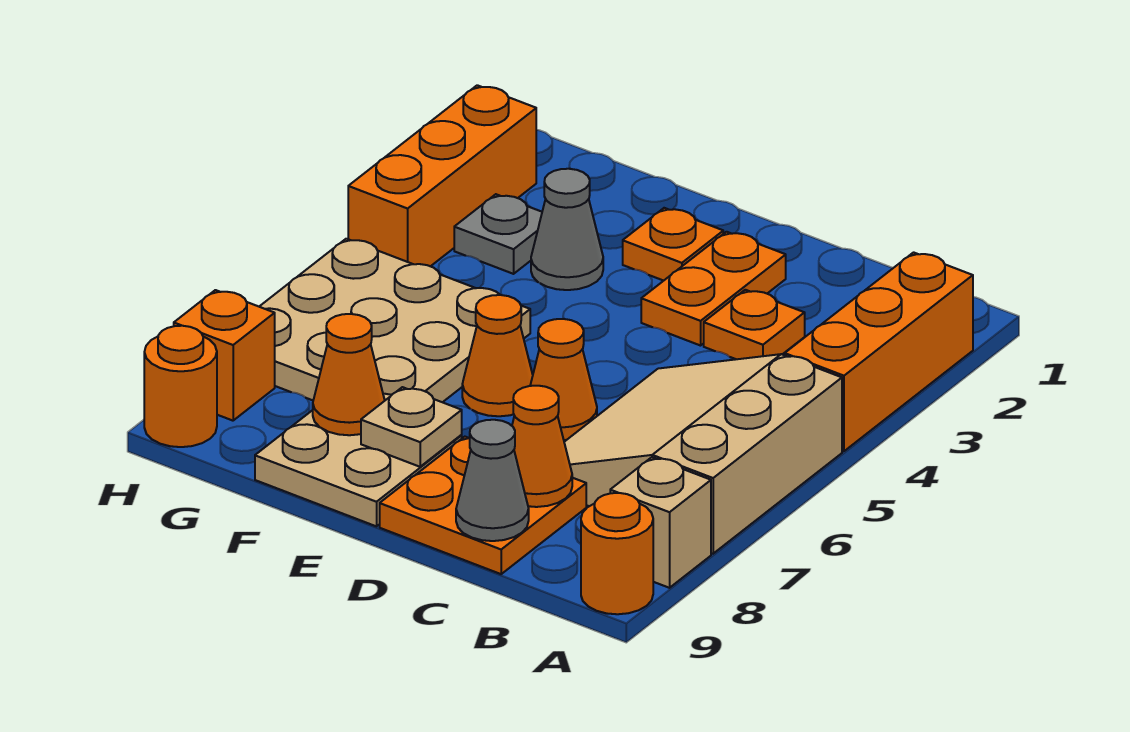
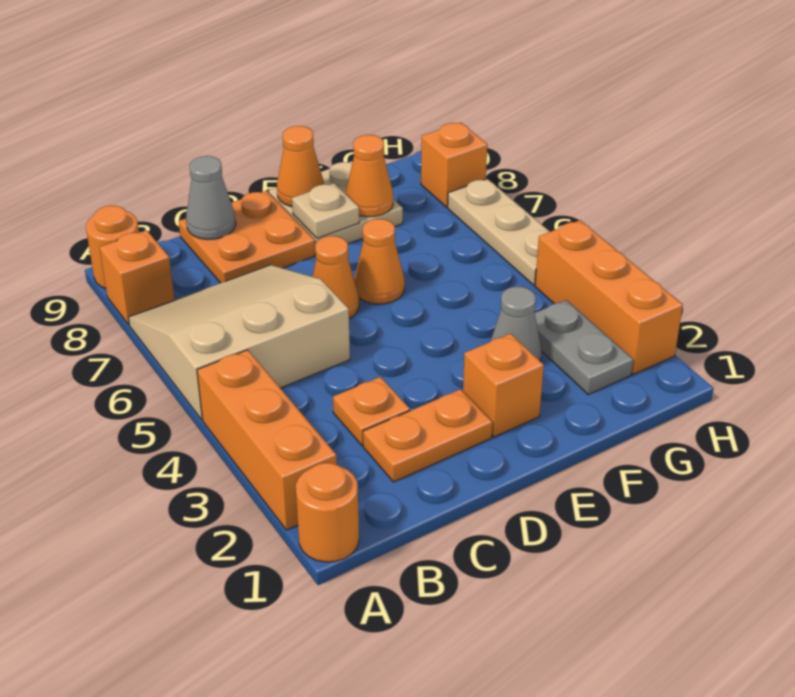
tan slope A5:C7 level 1 top A -> tan slope A5:C7 level 1 top 5
tan brick A8 level 1 -> orange brick A8 level 1
orange cone C8 level 2 -> orange cone E9 level 2
orange plate D2:D3 level 1 -> orange plate C2:D2 level 1
orange plate E2 level 1 -> orange brick E2 level 1
tan plate F5:H7 level 1 -> tan plate H5:H7 level 1
grey plate G3 level 1 -> grey plate G2:G3 level 1
orange round brick H9 level 1 -> orange round brick A1 level 1

